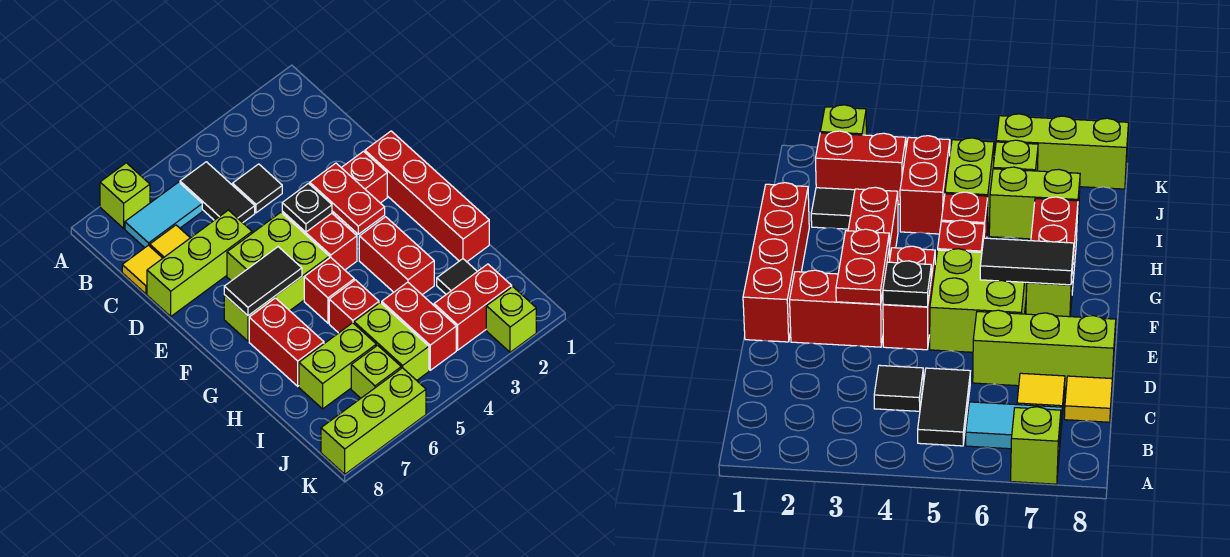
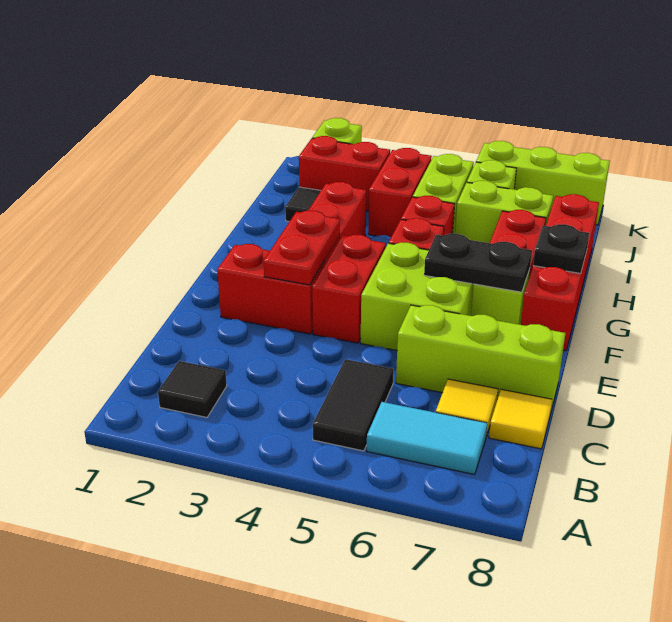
lime brick A7 level 1 -> none
black tile C4 level 1 -> black tile B2 level 1
red brick E1:H1 level 1 -> red brick F8:I8 level 1
black plate E4 level 2 -> black plate G8 level 2
black tile F6:F7 level 2 -> black plate F6:F7 level 2

